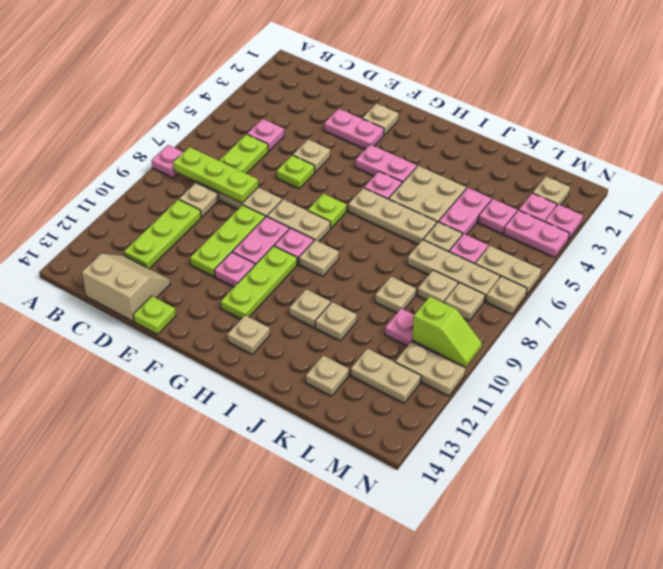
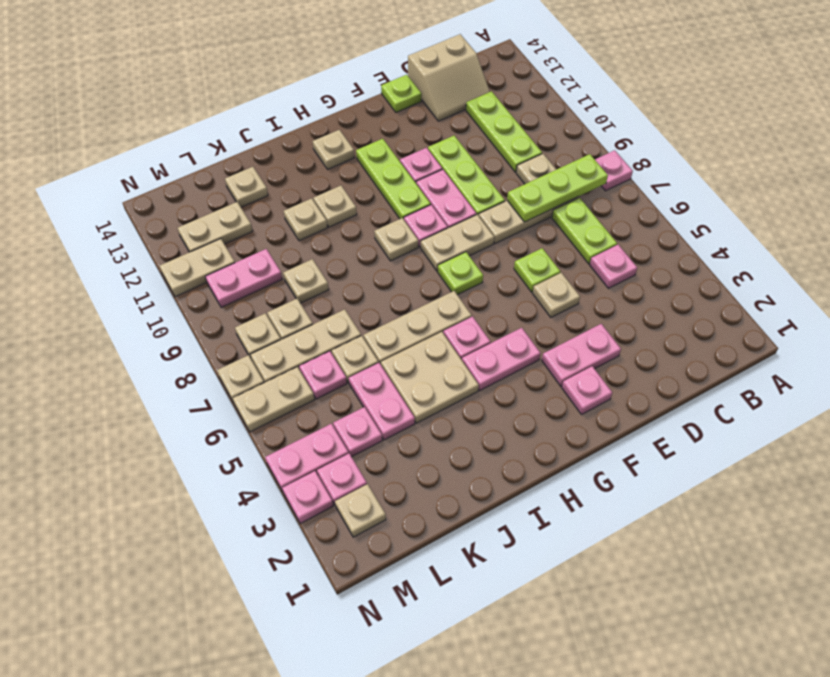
tan plate F2 level 1 -> pink plate F2 level 1
lime slope M10:N10 level 2 top M -> none

